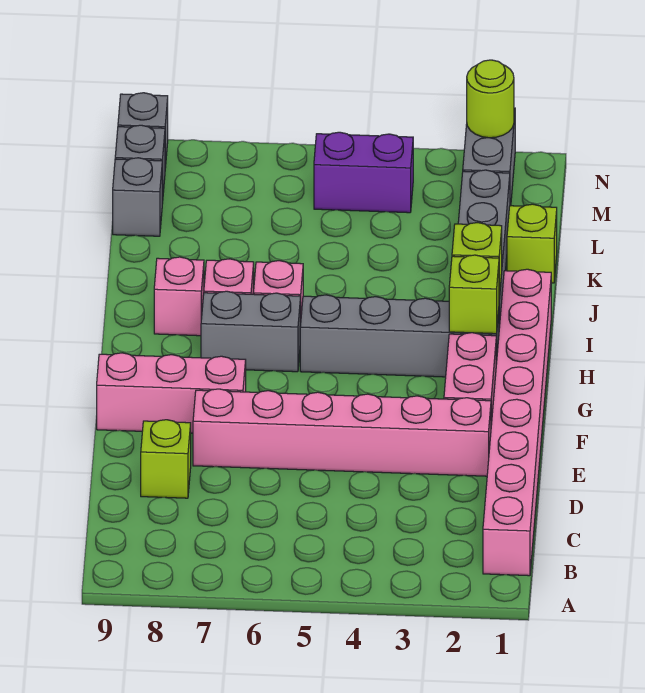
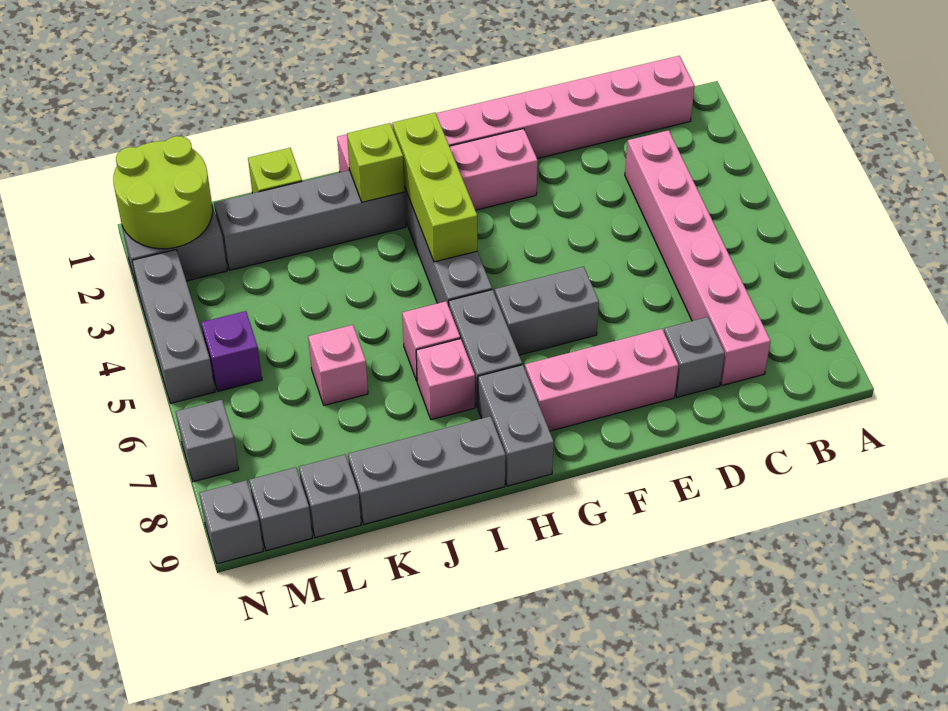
lime brick D8 level 1 -> grey brick D8 level 1
pink brick E2:E7 level 1 -> pink brick C3:C8 level 1
none -> grey brick F6:G6 level 1
pink brick F7:F9 level 1 -> pink brick E8:G8 level 1
lime brick H2 level 2 -> lime brick H2:H4 level 2
none -> grey brick H8:H9 level 1
pink brick I8 level 1 -> pink brick K6 level 1
none -> grey brick I9:K9 level 1
purple brick M4:M5 level 1 -> purple brick M5 level 1
lime round brick N2 level 2 -> lime round brick M1:N2 level 2
none -> grey brick N3:N5 level 1
none -> grey brick N7 level 1

